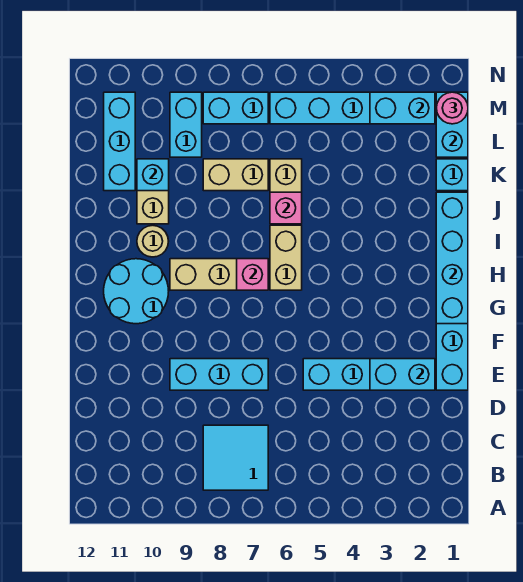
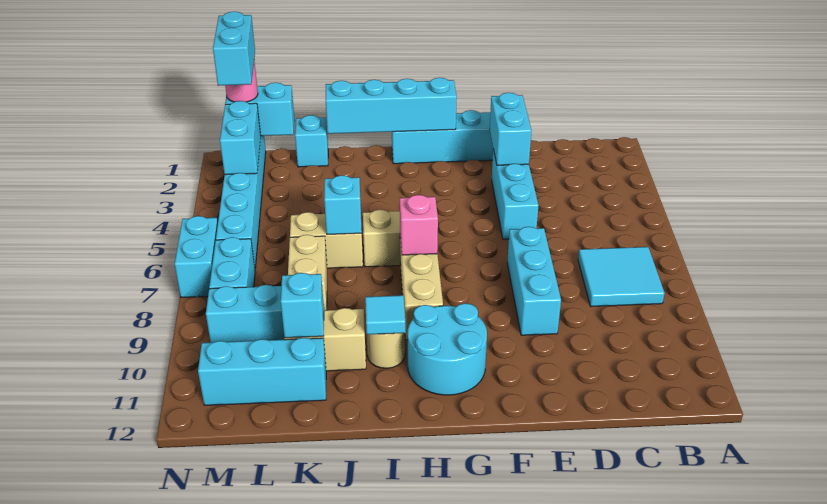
none -> cyan tile I10 level 2
pink brick J6 level 2 -> cyan brick J6 level 2
none -> cyan brick M1:M2 level 4
none -> cyan brick N6:N7 level 1

